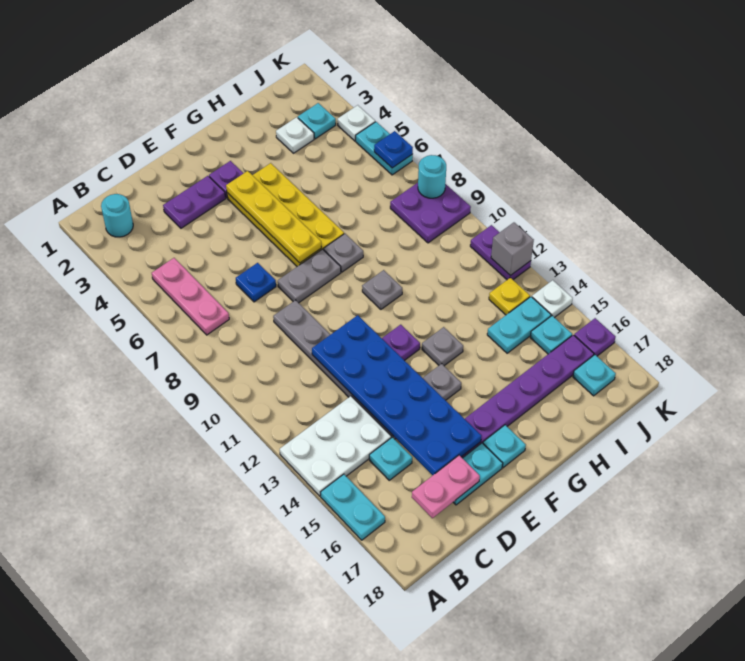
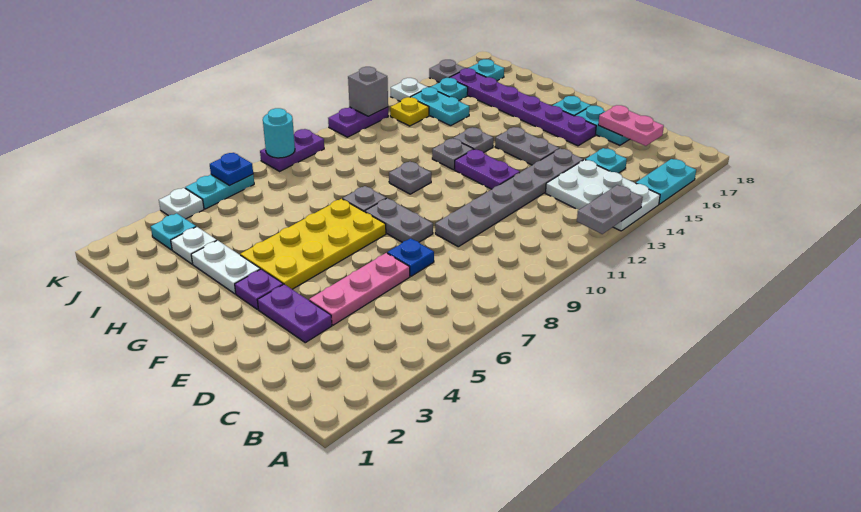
none -> grey plate A12:A13 level 2
cyan round brick B2 level 1 -> none
pink plate B5:B7 level 1 -> pink plate D4:D6 level 1
blue plate D11:E16 level 2 -> none
yellow plate F4:F7 level 2 -> none
none -> white plate G3:H3 level 1
none -> grey plate G12 level 1
purple plate J8:K9 level 1 -> purple plate K8:K9 level 1
purple plate K16 level 1 -> grey plate K16 level 1

